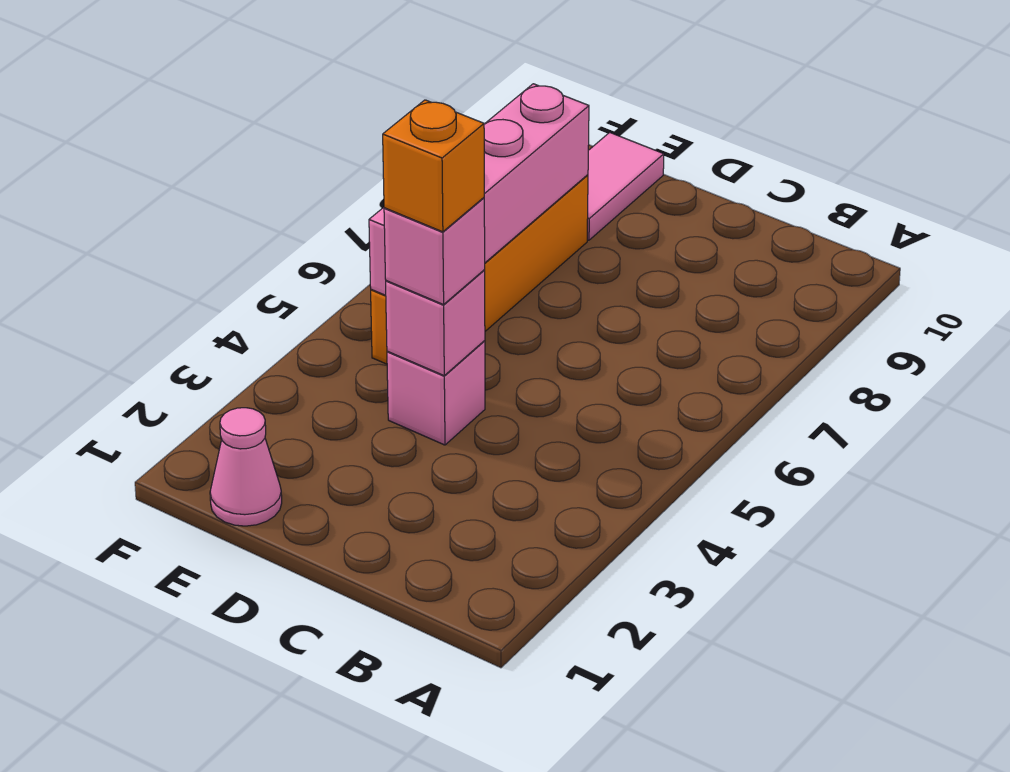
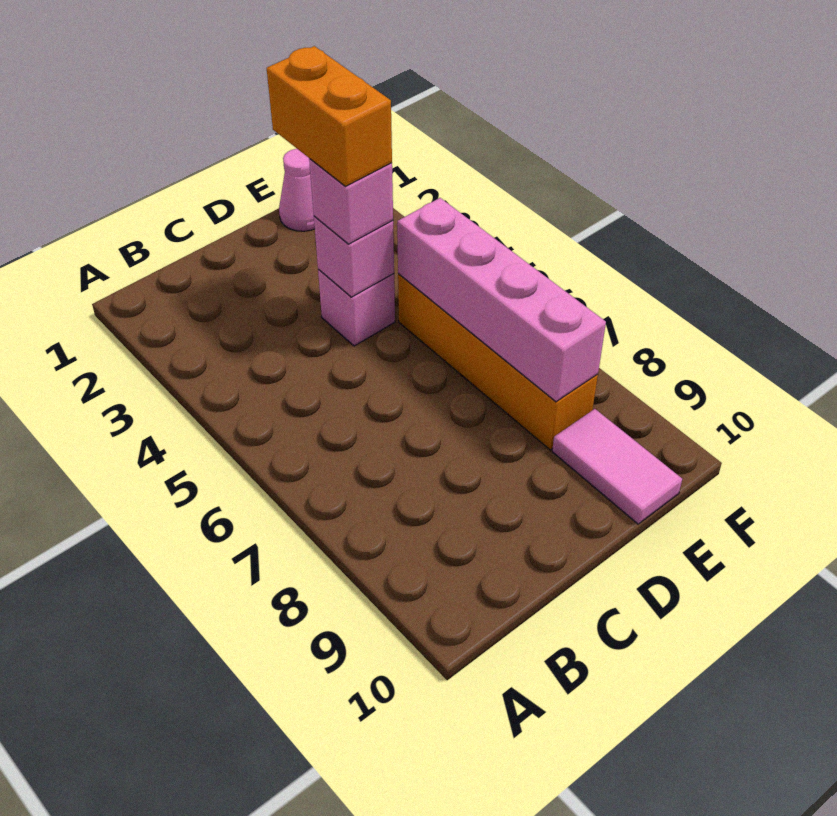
orange brick D4 level 4 -> orange brick D3:D4 level 4

